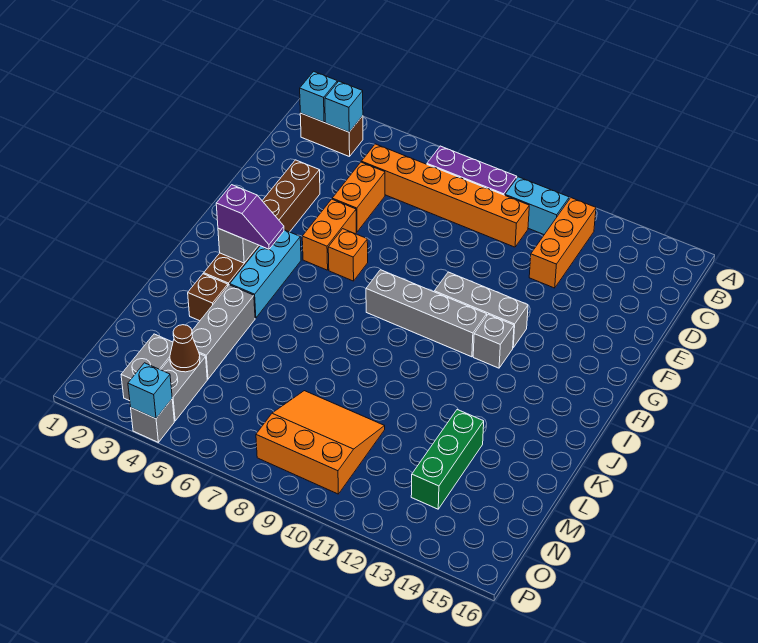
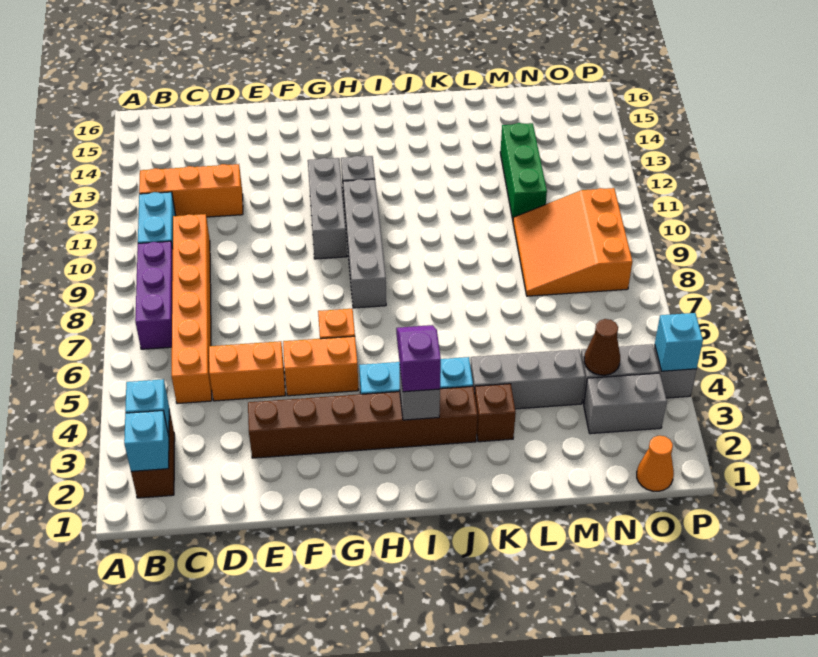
green brick L13:N13 level 1 -> green brick M11:M13 level 1
none -> orange cone O1 level 1

